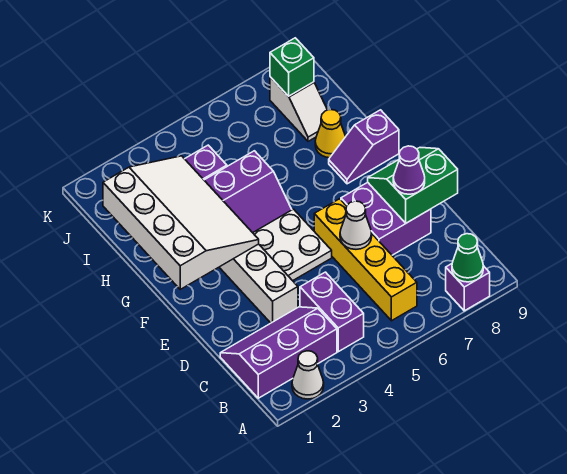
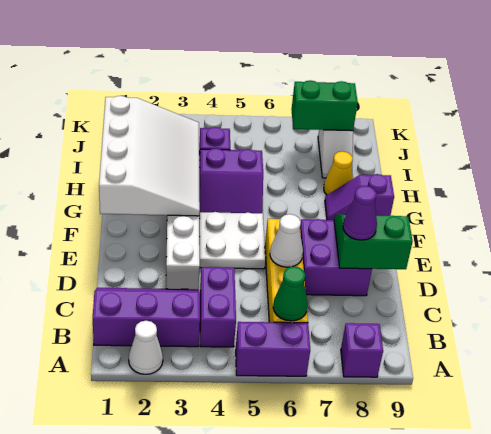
none -> purple brick A5:A6 level 1
green cone A8 level 2 -> green cone B6 level 2
green brick J8 level 2 -> green brick J7:J8 level 2

